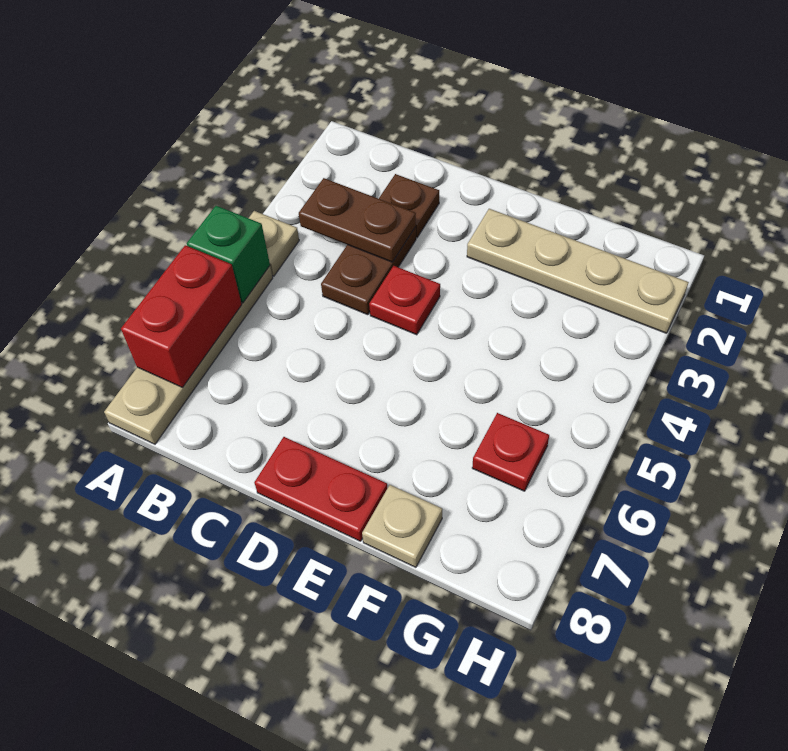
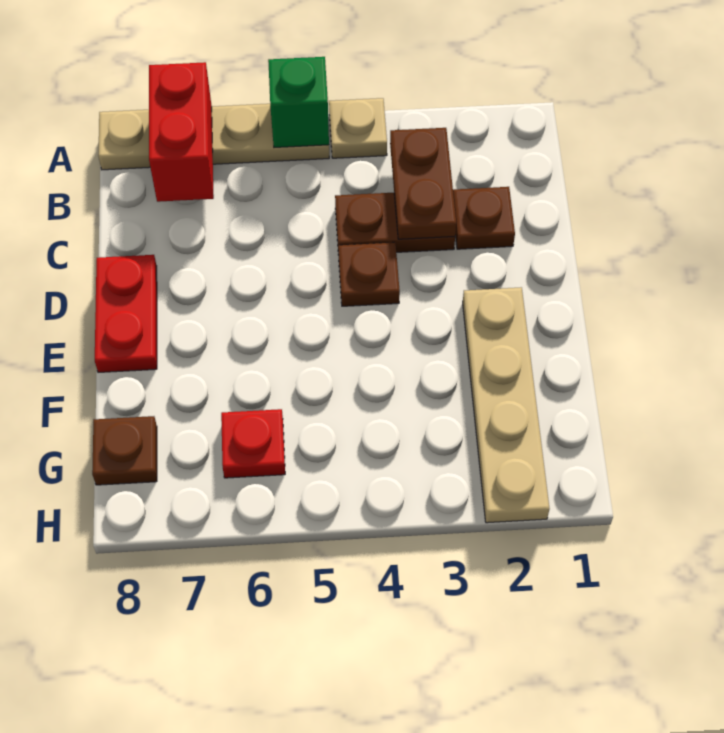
red brick A6:A7 level 2 -> red brick A7:B7 level 2
red plate D4 level 1 -> brown plate D4 level 1
tan plate F8 level 1 -> none
none -> brown plate G8 level 1

